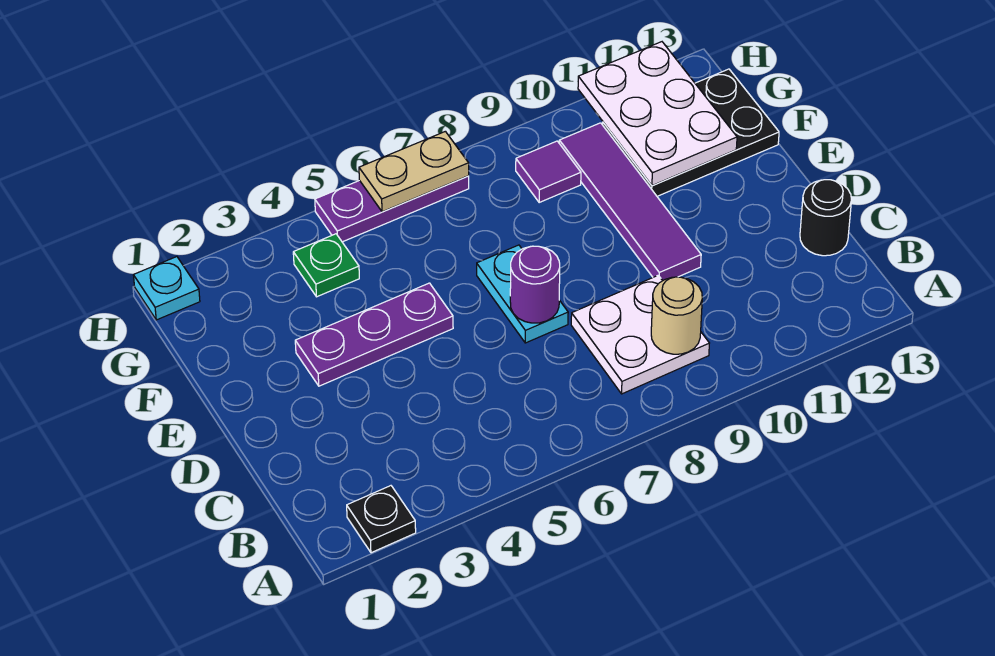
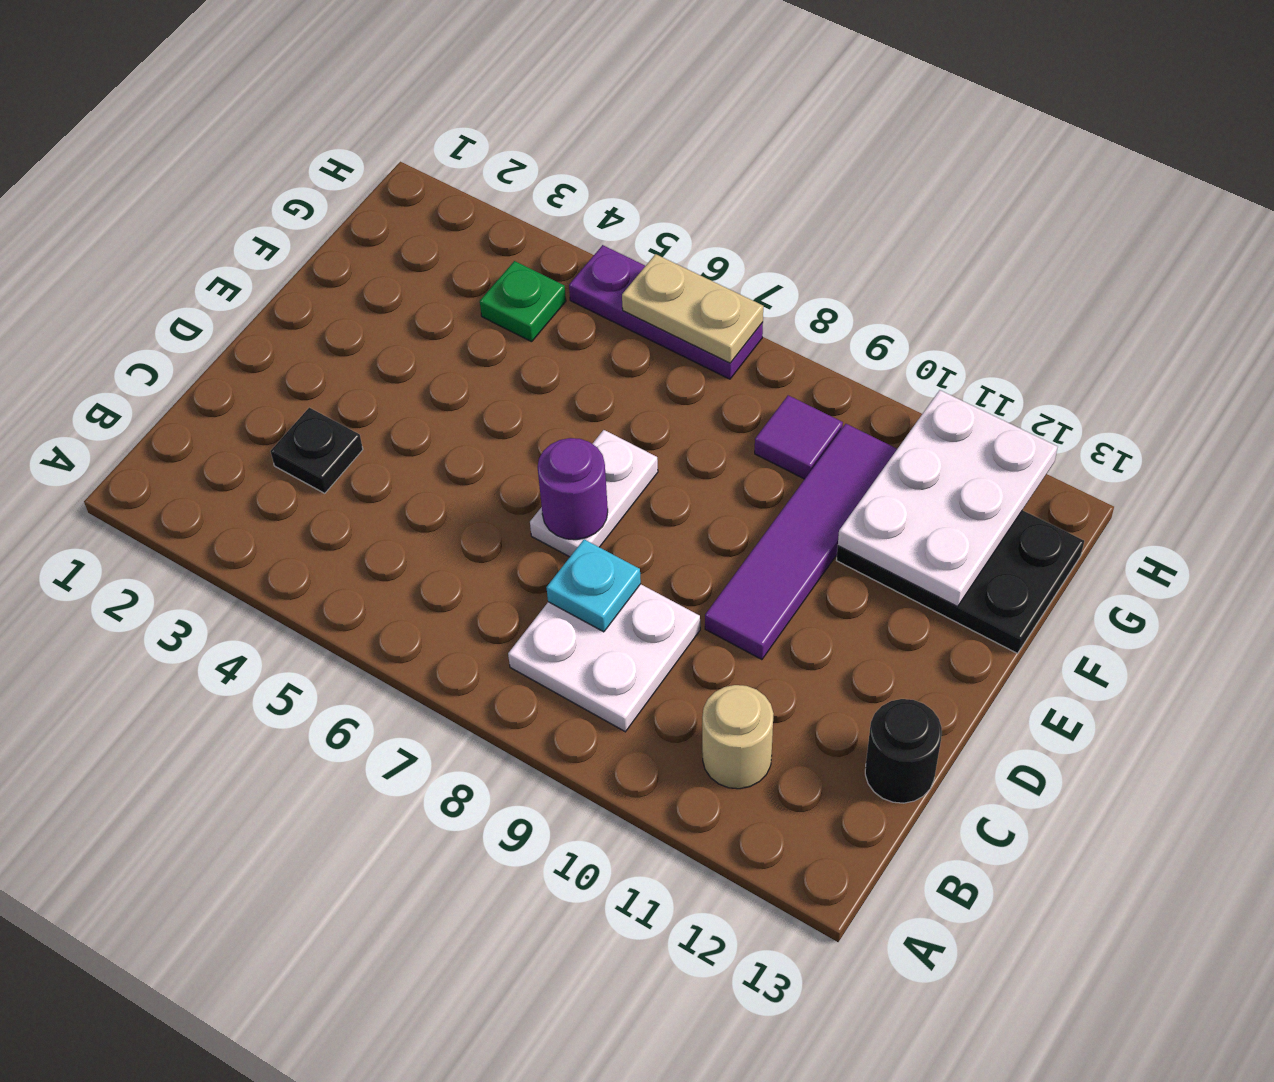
black plate A2 level 1 -> black plate C3 level 1
tan round brick B9 level 2 -> tan round brick B11 level 1
cyan plate D7:E7 level 1 -> white plate D7:E7 level 1
purple plate E3:E5 level 1 -> none
cyan plate H1 level 1 -> cyan plate C8 level 2

